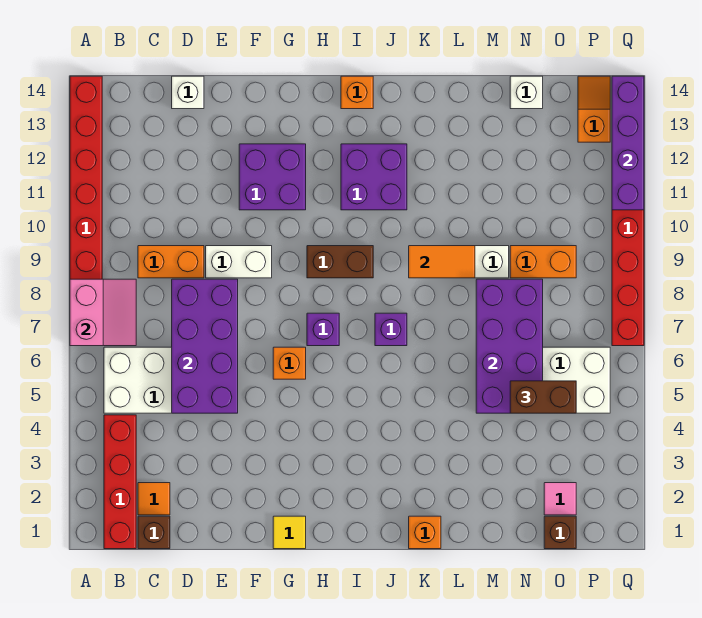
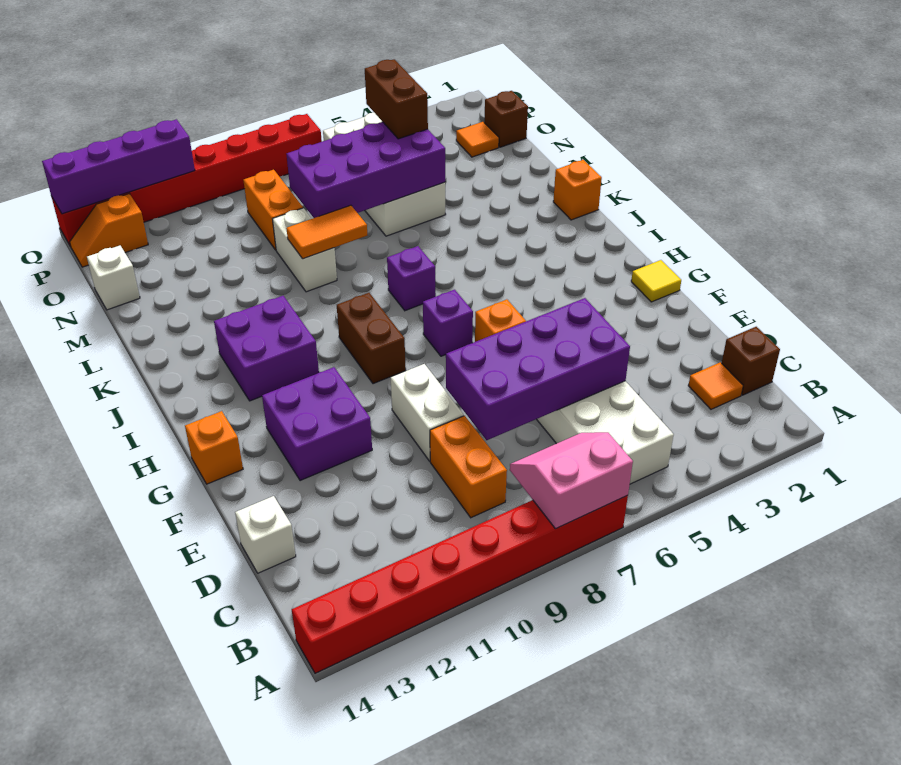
red brick B1:B4 level 1 -> none
orange brick I14 level 1 -> orange brick G14 level 1
orange tile K9:L9 level 2 -> orange tile L8:L9 level 2
pink tile O2 level 1 -> orange tile O2 level 1

